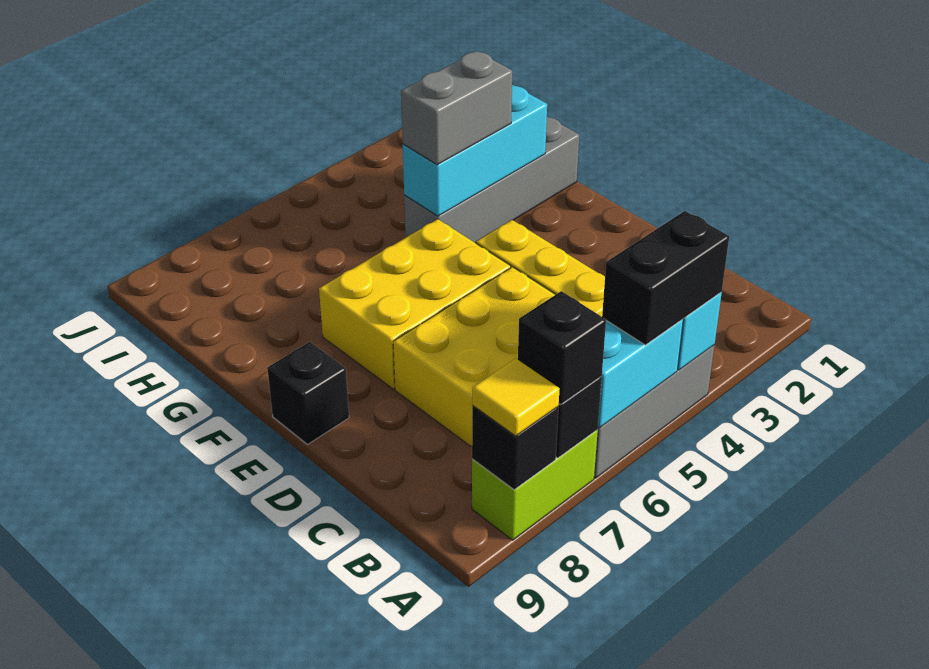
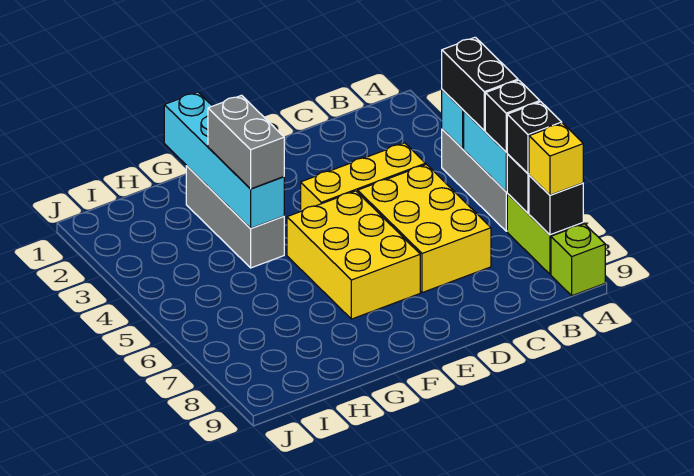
yellow tile A8 level 3 -> yellow brick A8 level 3
none -> lime brick A9 level 1
black brick E9 level 1 -> black brick A6 level 3
grey brick G1:G4 level 1 -> grey brick G2:G4 level 1
cyan brick G2:G4 level 2 -> cyan brick G1:G4 level 2

